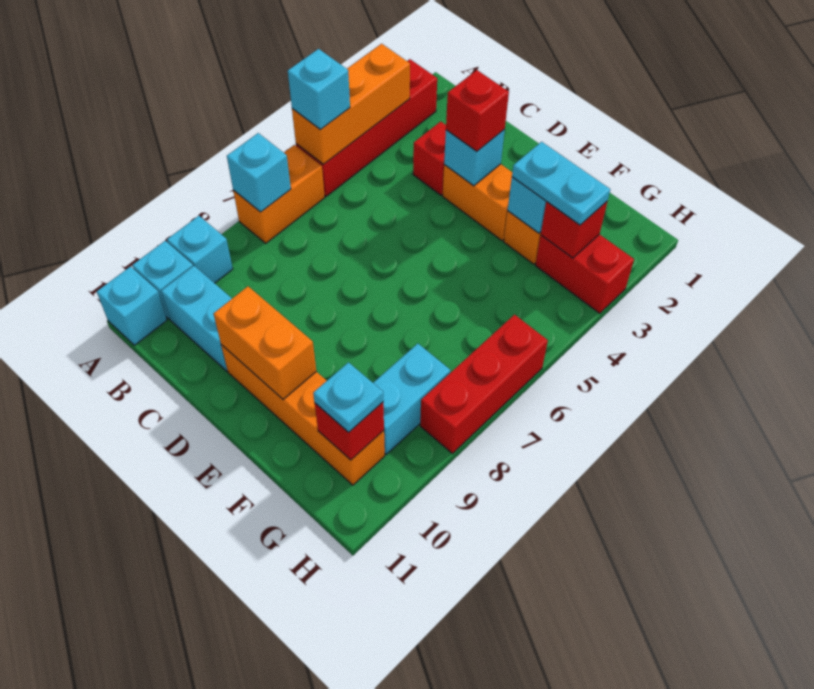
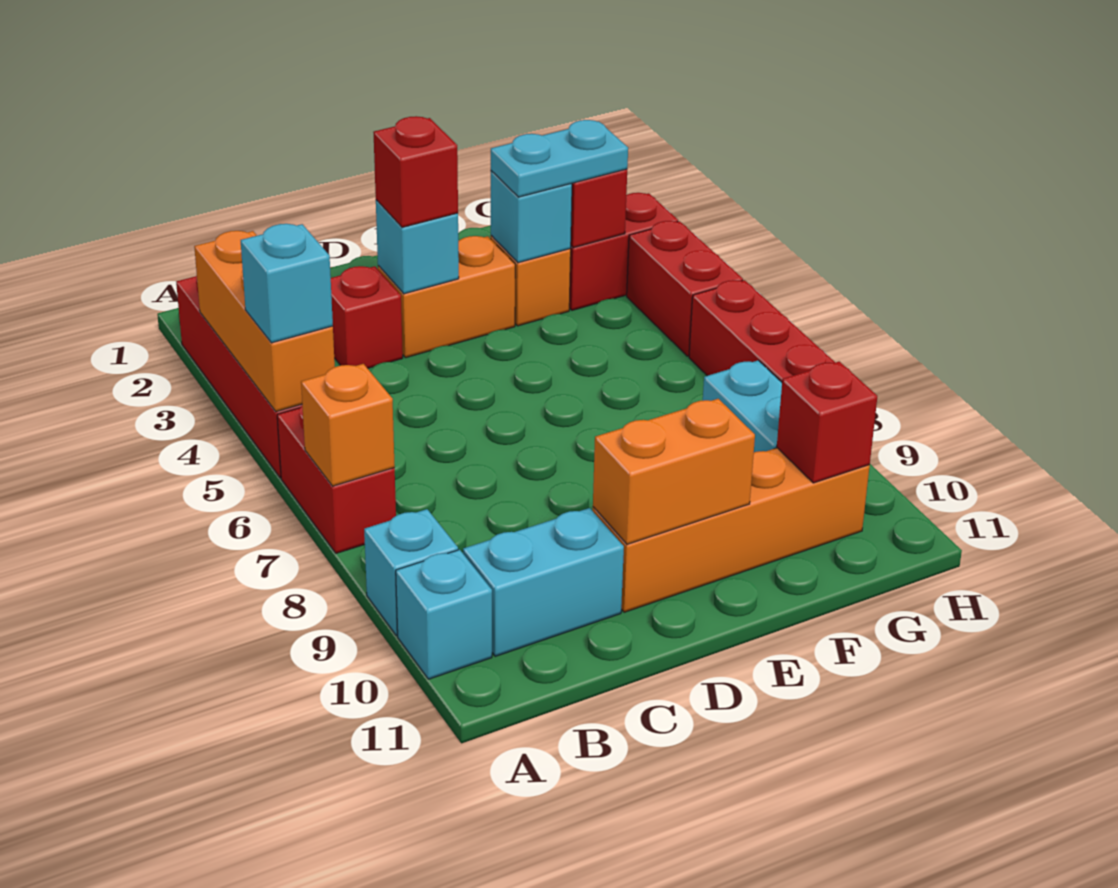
orange brick A6:A7 level 1 -> red brick A6:A7 level 1
cyan brick A7 level 2 -> orange brick A7 level 2
cyan brick A11 level 1 -> none
cyan plate G10 level 3 -> none
none -> red brick H4:H5 level 1

